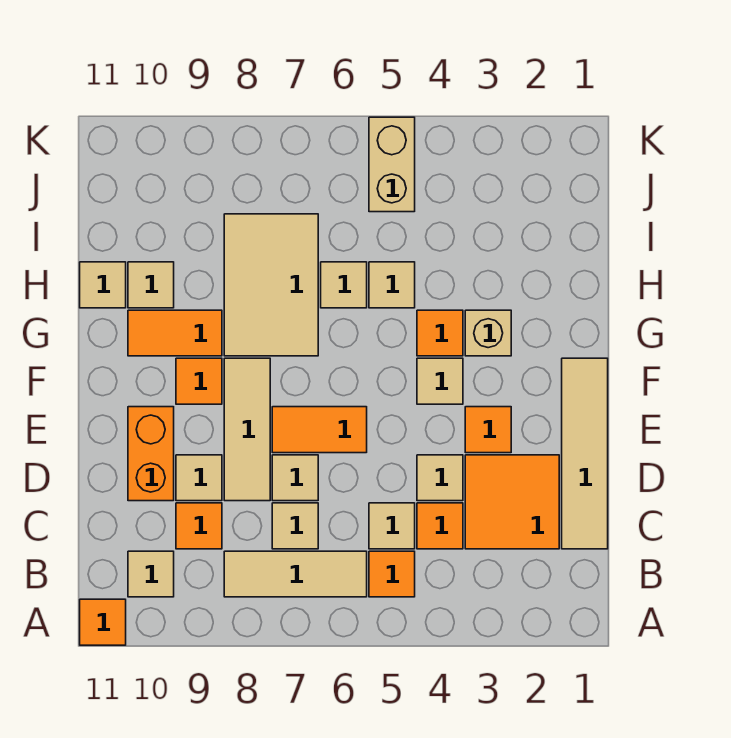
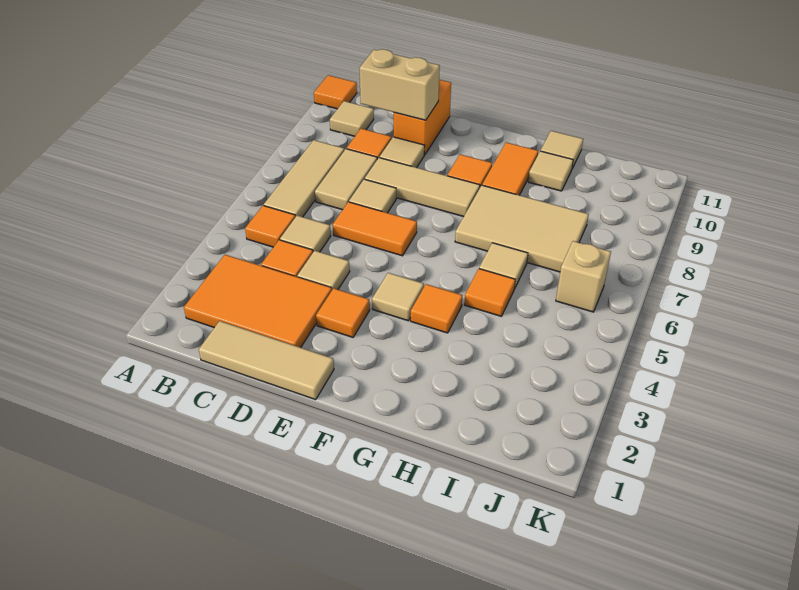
tan tile C1:F1 level 1 -> tan tile C1:E1 level 1
orange tile C2:D3 level 1 -> orange tile B2:D3 level 1
tan tile C7 level 1 -> tan tile C7:C8 level 1
orange brick D10:E10 level 1 -> orange brick D10:D11 level 1
orange tile E6:E7 level 1 -> orange tile D6:E6 level 1
tan brick G3 level 1 -> tan brick J6 level 1
tan tile H5 level 1 -> orange tile H5 level 1
tan brick J5:K5 level 1 -> tan brick C10:D10 level 2

